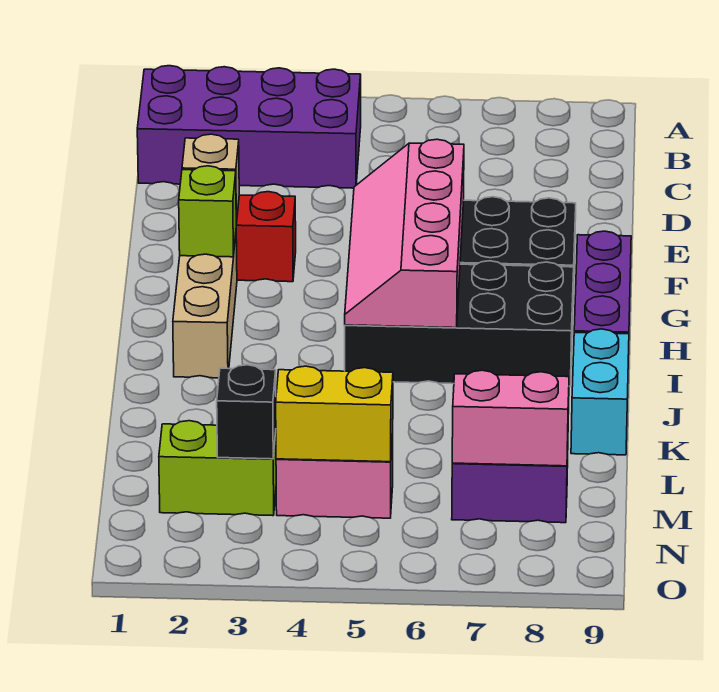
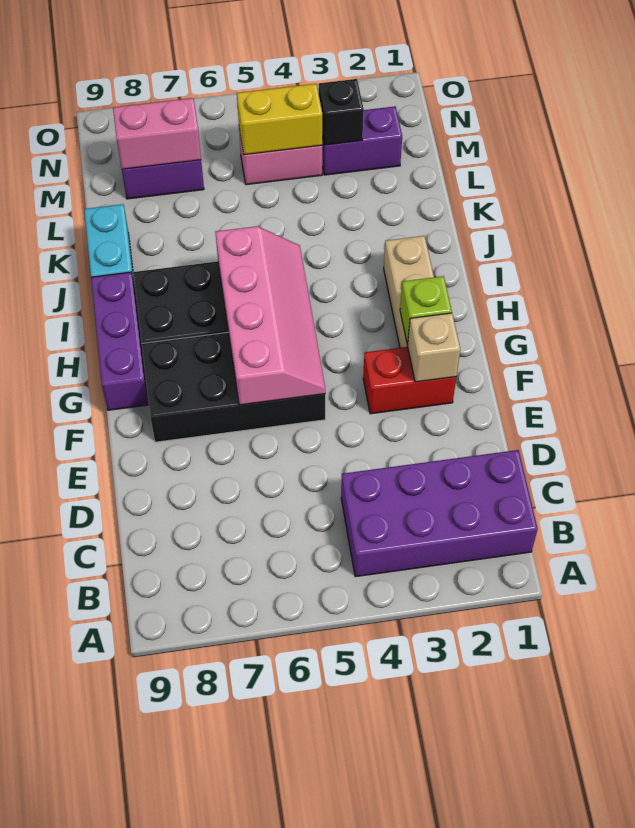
lime brick M2:M3 level 1 -> purple brick M2:M3 level 1

